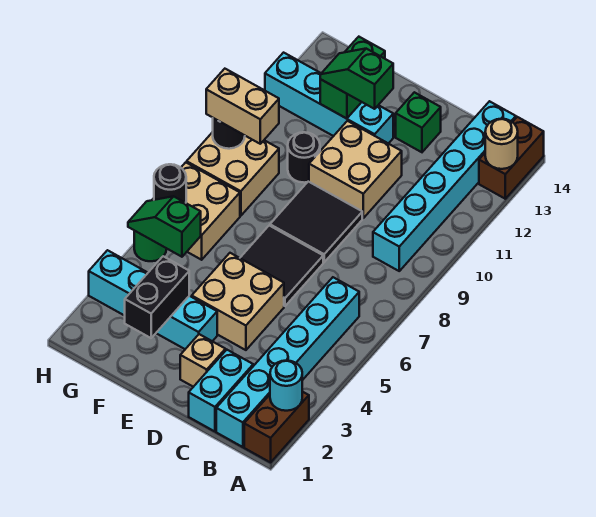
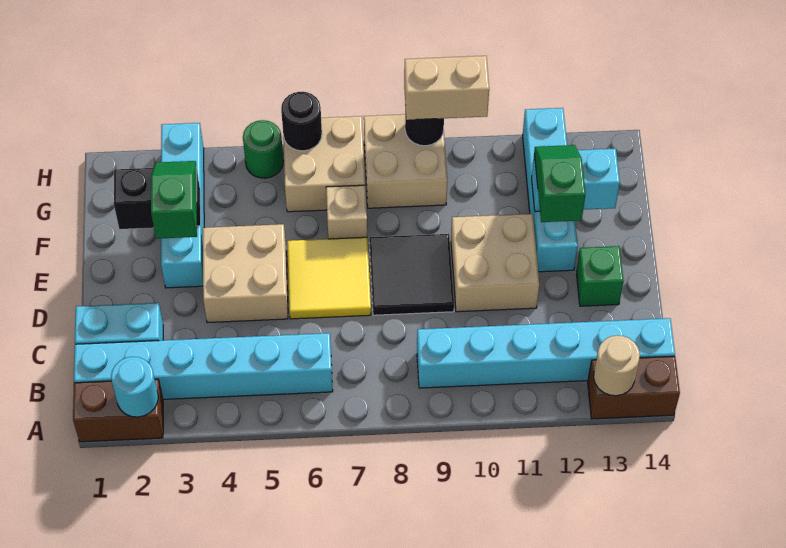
tan brick D2 level 1 -> tan brick F7 level 1
black tile D6:E7 level 1 -> yellow tile D6:E7 level 1
black round brick F10 level 1 -> none
green brick F12:F13 level 2 -> cyan brick F12:F13 level 2
green slope G5:H5 level 2 top G -> green slope E3:F3 level 3 top E
tan brick G9:H9 level 3 -> tan brick H9:H10 level 3

